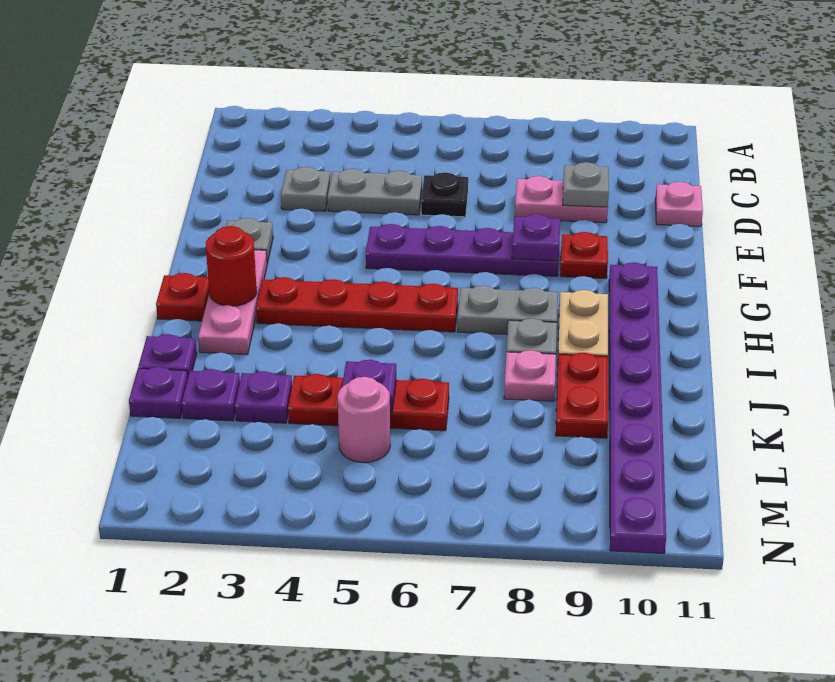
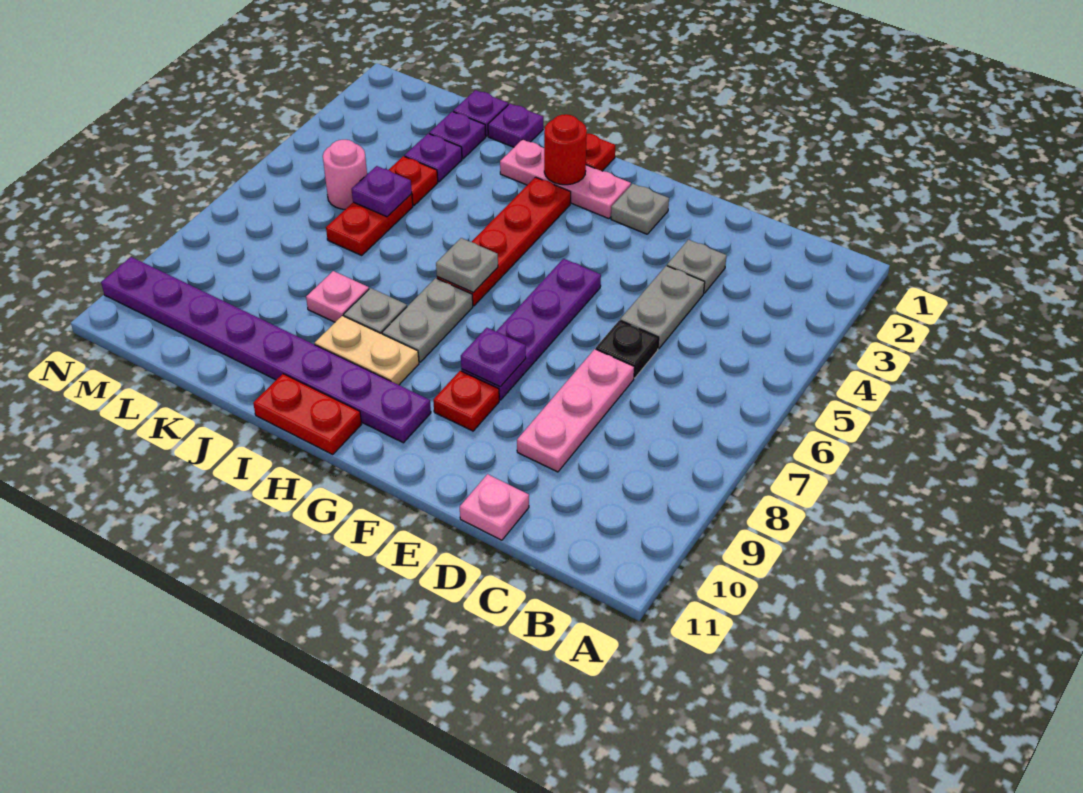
pink plate D8:D9 level 1 -> pink plate D7:D9 level 1
grey plate D9 level 2 -> grey plate H6 level 2
red plate J9:K9 level 1 -> red plate H11:I11 level 1

